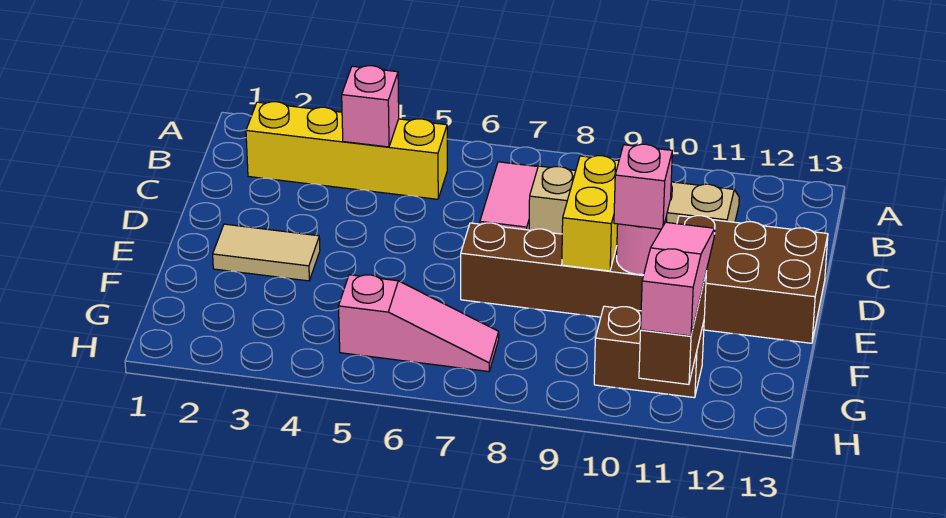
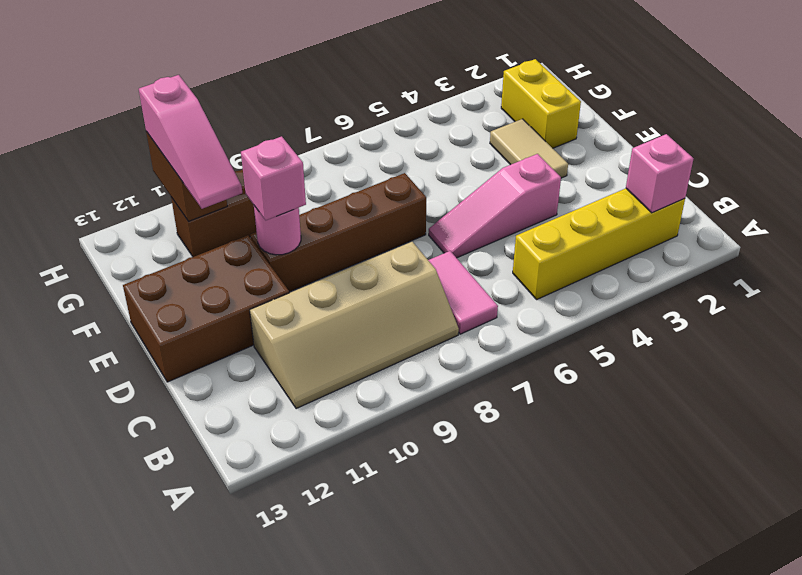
pink brick B4 level 2 -> pink brick B2 level 2
yellow brick D9:E9 level 2 -> yellow brick F2:G2 level 1
tan tile E2:E3 level 1 -> tan tile E3:F3 level 1
pink slope G5:G7 level 1 top 5 -> pink slope D4:D6 level 1 top 4

